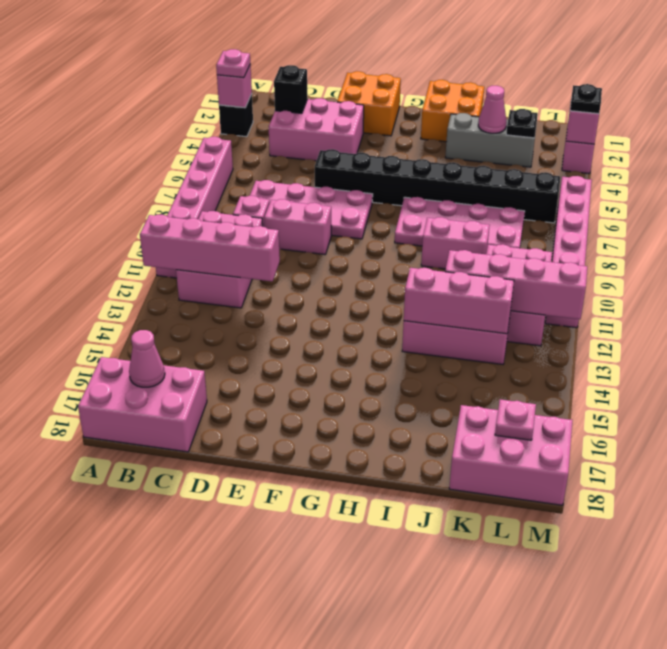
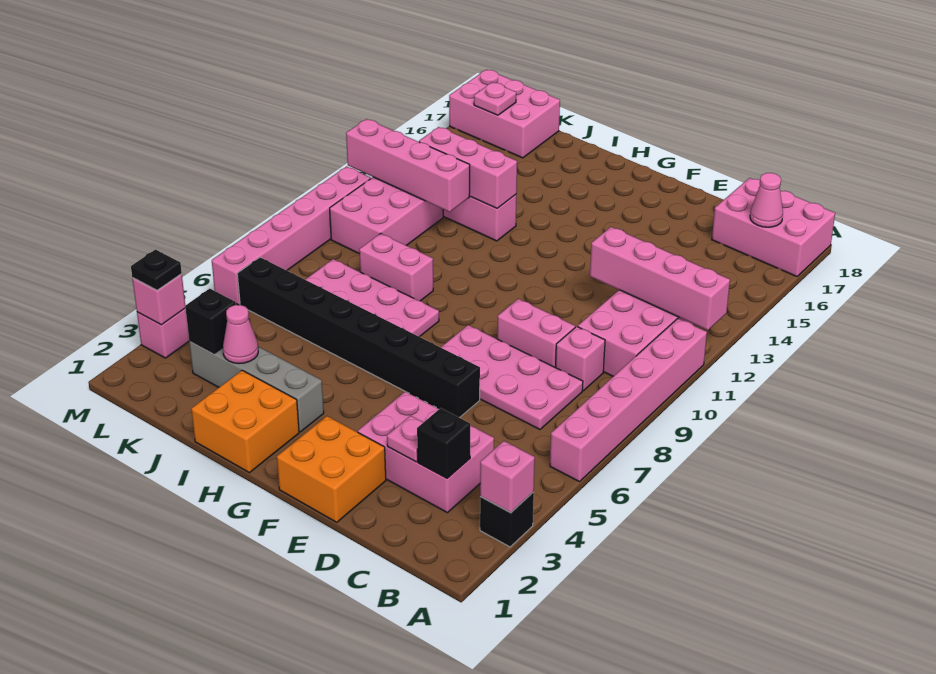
pink plate A3 level 3 -> pink plate D3 level 2
grey brick I3:K3 level 1 -> grey brick H3:K3 level 1
black plate K3 level 2 -> black brick K3 level 2

